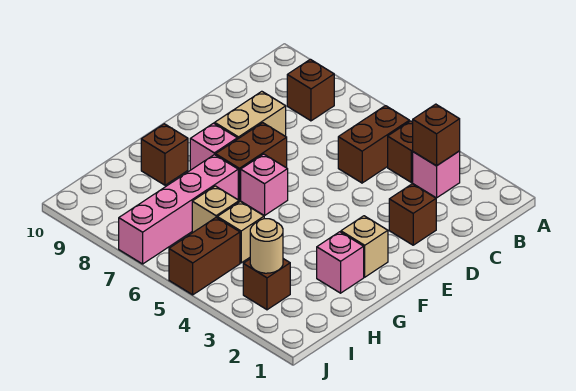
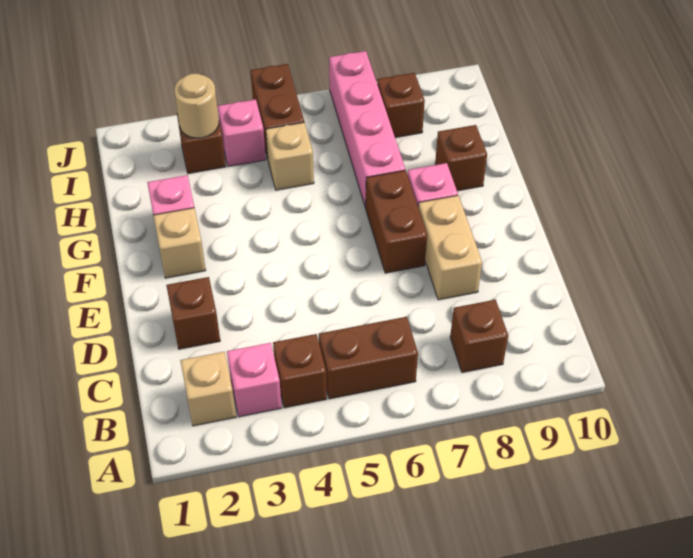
brown brick B3 level 2 -> brown brick I8 level 1
brown brick B5:C5 level 1 -> brown brick B5:B6 level 1
pink brick F6 level 1 -> pink brick I4 level 1
tan brick H6 level 1 -> tan brick B2 level 1

